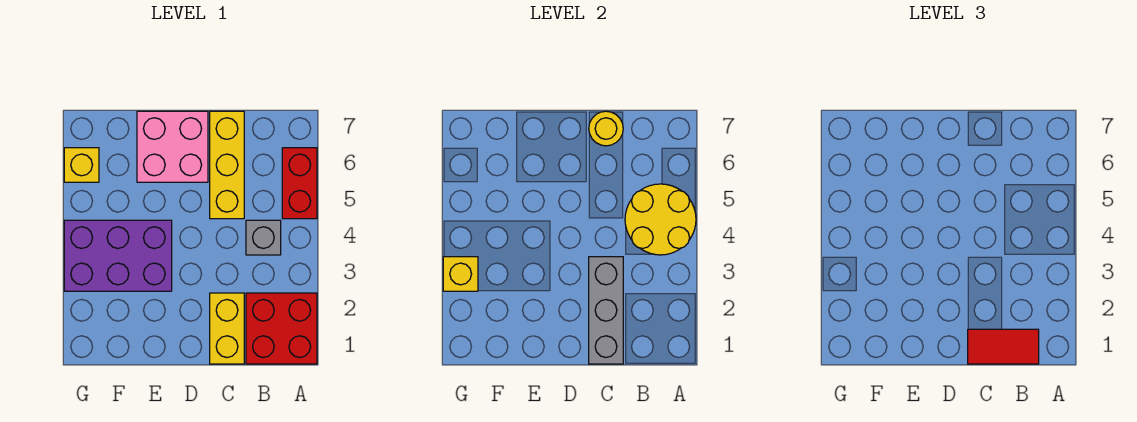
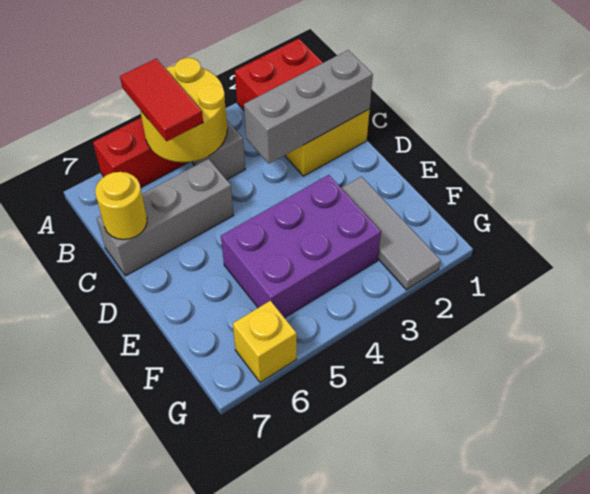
red tile B1:C1 level 3 -> red tile A5:B5 level 3
yellow brick C5:C7 level 1 -> grey brick C5:C7 level 1
pink brick D6:E7 level 1 -> none
none -> grey tile E2:G2 level 1
purple brick E3:G4 level 1 -> purple brick E3:F5 level 1
yellow brick G3 level 2 -> none

